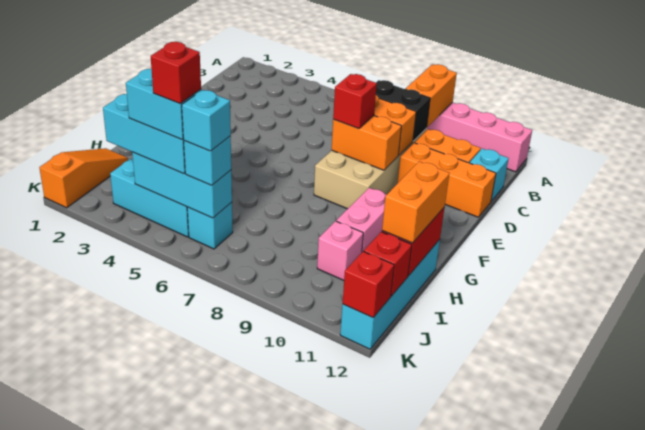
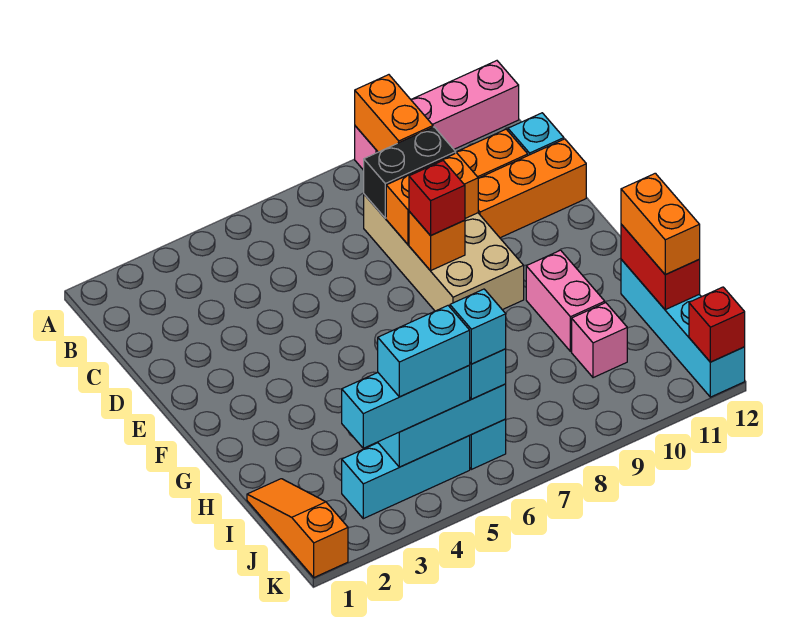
orange brick E8:E9 level 2 -> orange brick E8 level 2
red brick J5 level 5 -> none
red brick J12 level 2 -> none

